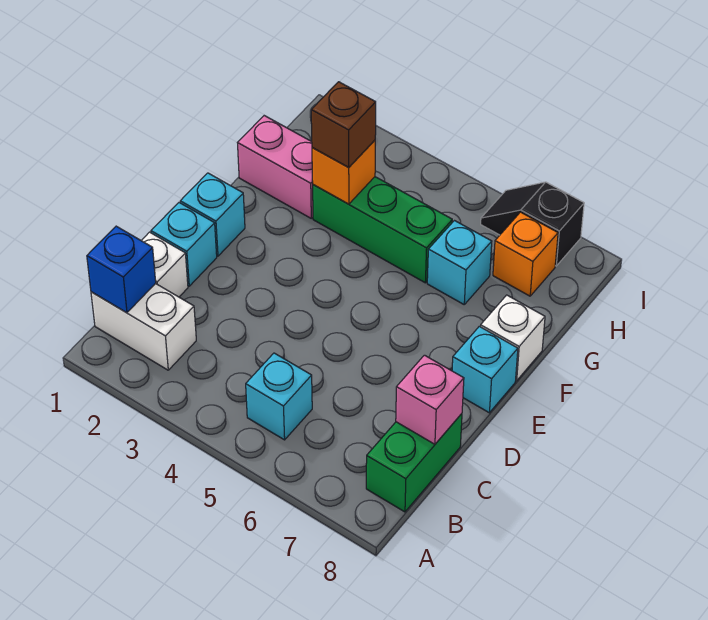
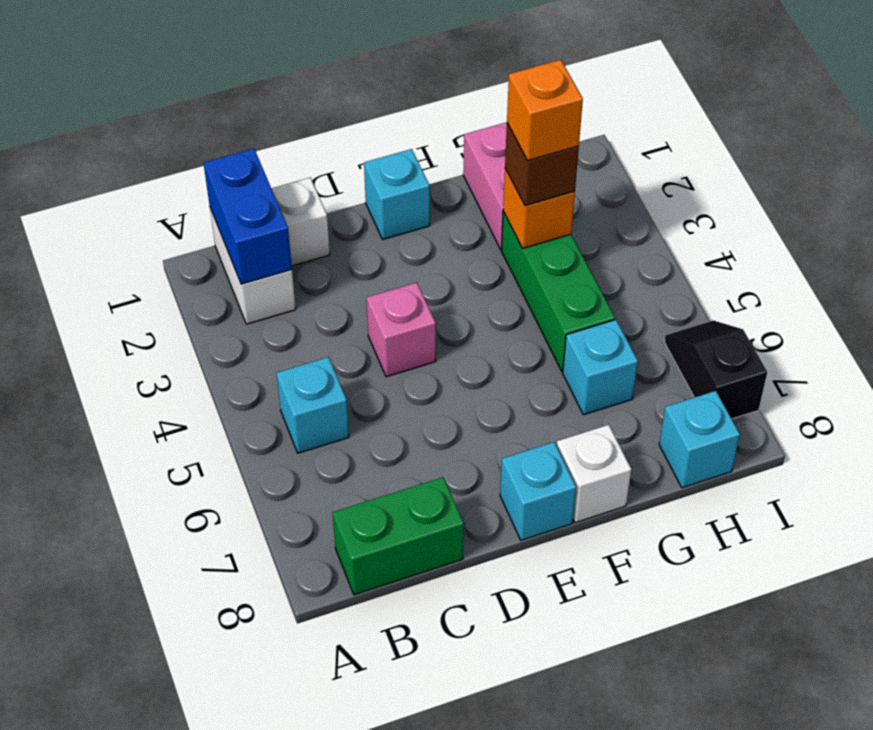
blue brick B1 level 2 -> blue brick B1:B2 level 2
pink brick C8 level 2 -> pink brick D4 level 1
cyan brick D1 level 1 -> cyan brick H8 level 1
orange brick H7 level 1 -> orange brick G3 level 4

